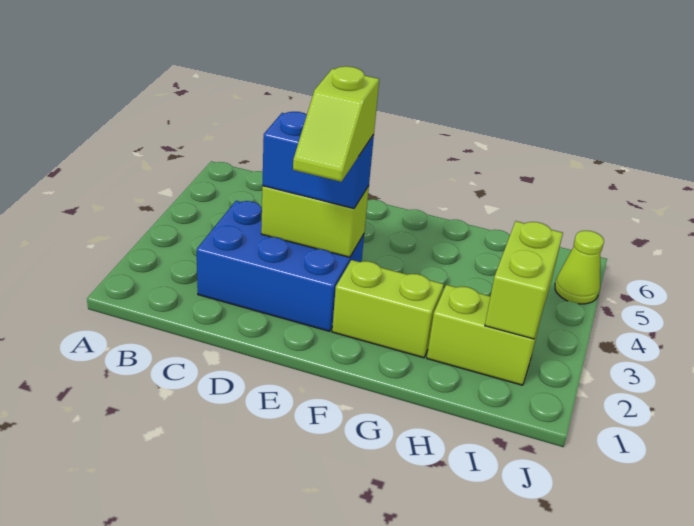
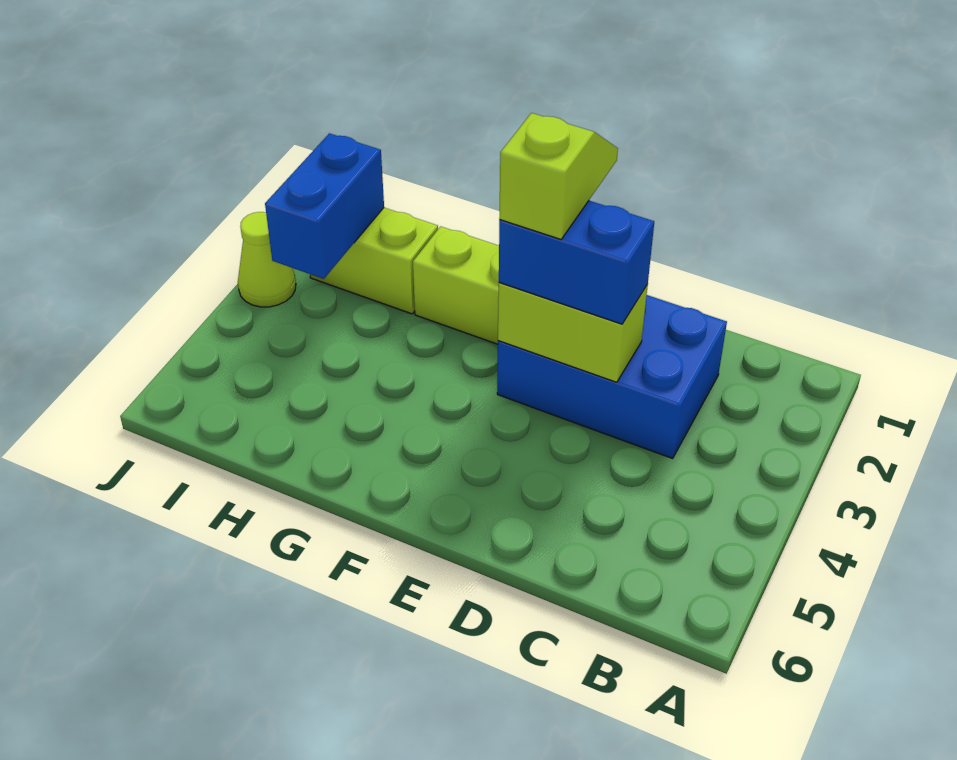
lime brick I2:I3 level 2 -> blue brick I2:I3 level 2
lime cone J5 level 1 -> lime cone J3 level 1

